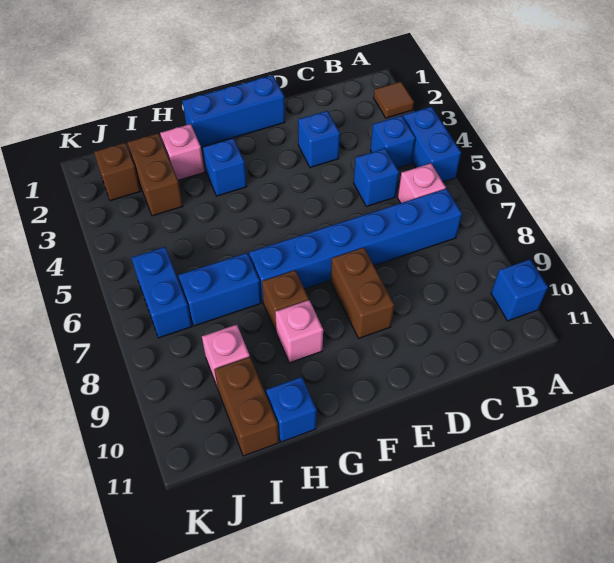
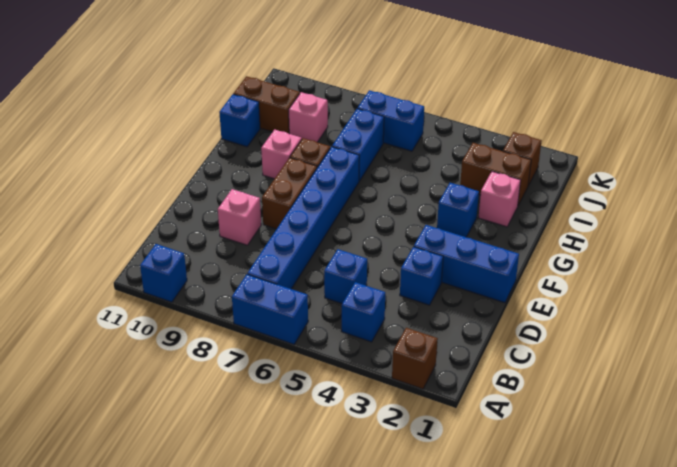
brown tile A2 level 1 -> brown brick A2 level 1
blue brick A4:A5 level 1 -> blue brick A6:A7 level 1
pink brick B6 level 1 -> pink brick D9 level 1
blue brick E1:G1 level 1 -> blue brick E1:E3 level 1
brown brick E8:E9 level 1 -> brown brick E8:F8 level 1

